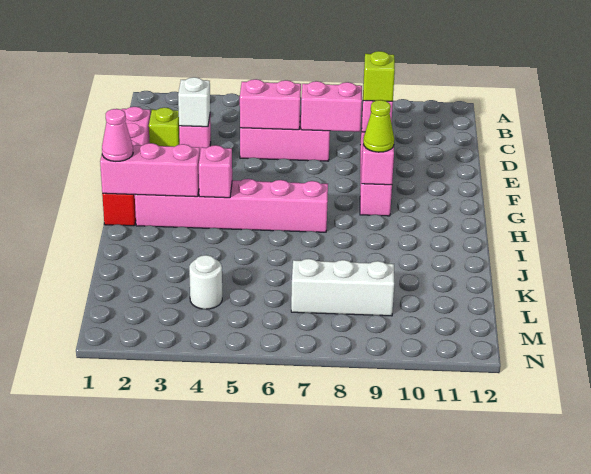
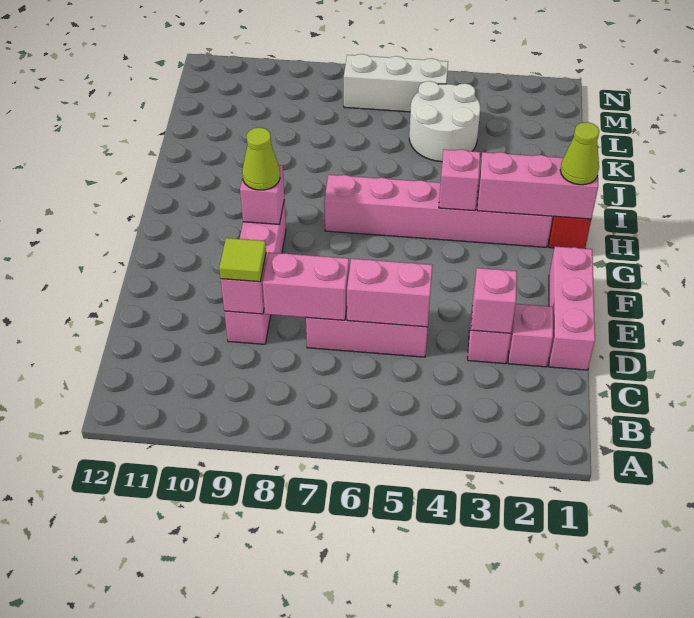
lime brick D2 level 1 -> pink brick D2 level 1
white brick D3 level 2 -> pink brick D3 level 2
lime brick D9 level 3 -> lime tile D9 level 3
pink cone H1 level 3 -> lime cone H1 level 3
white round brick L4 level 1 -> white round brick K4:L5 level 1
white brick L7:L9 level 1 -> white brick M5:M7 level 1

